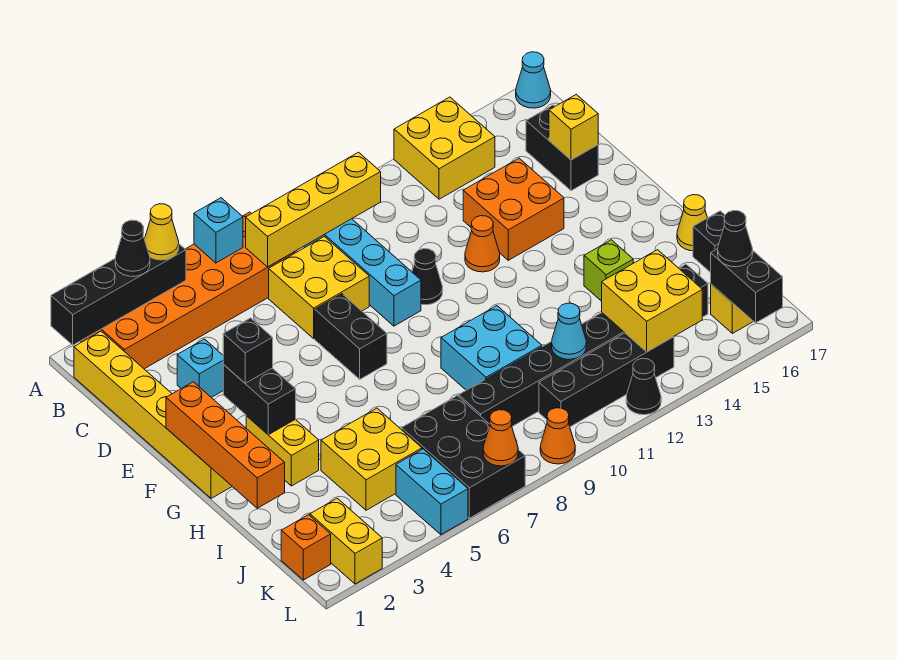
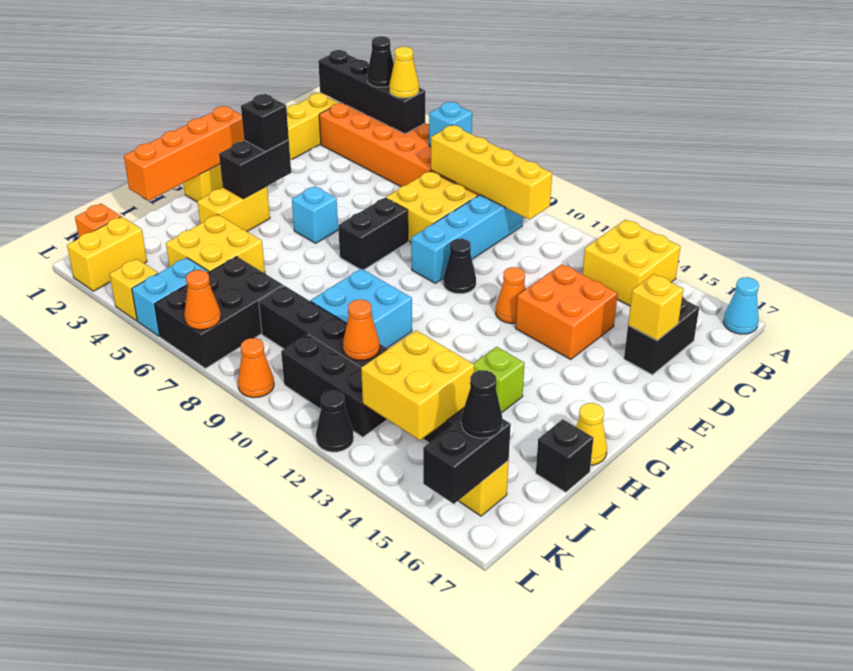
cyan brick D3 level 1 -> cyan brick F5 level 1
cyan cone J11 level 2 -> orange cone J11 level 2
black brick K10:K13 level 1 -> black brick K10:K12 level 1
none -> yellow brick L4 level 1

